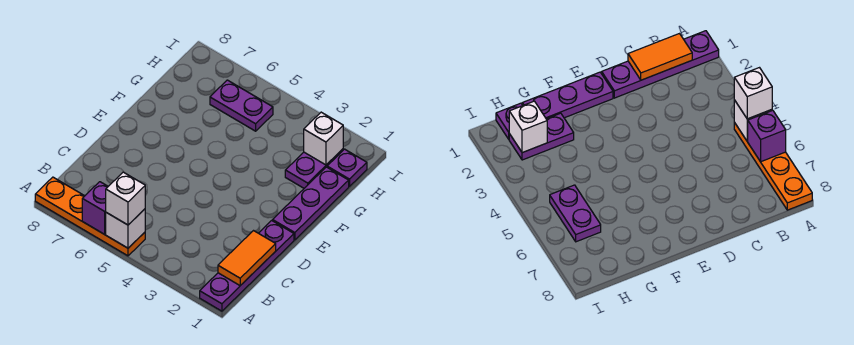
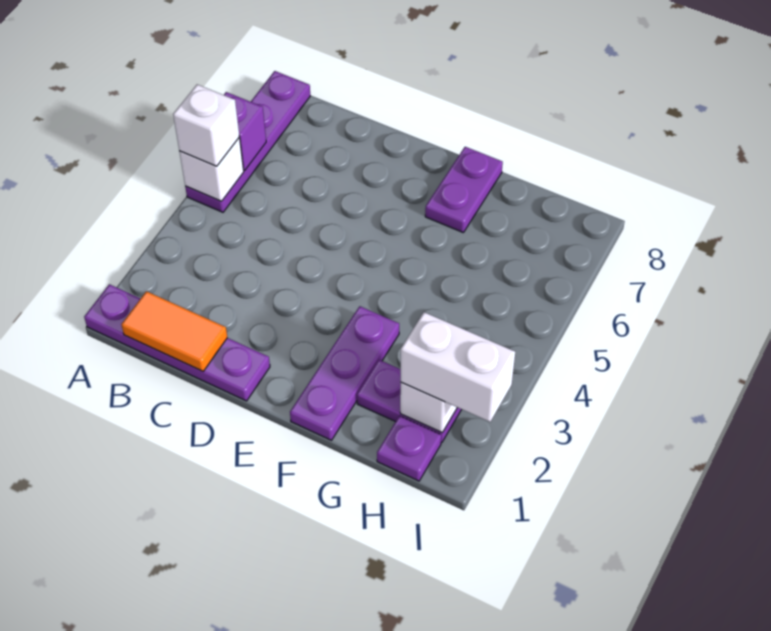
orange plate A5:A8 level 1 -> purple plate A5:A8 level 1
purple plate E1:G1 level 1 -> purple plate F1:F3 level 1
none -> white brick H2:I2 level 3
purple plate H5:H6 level 1 -> purple plate F7:F8 level 1

